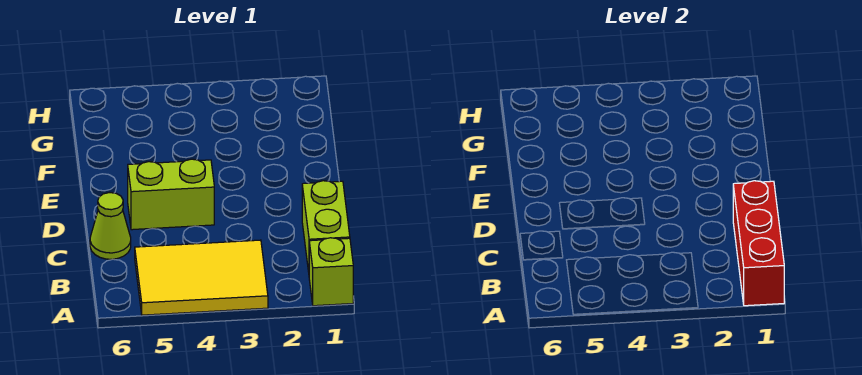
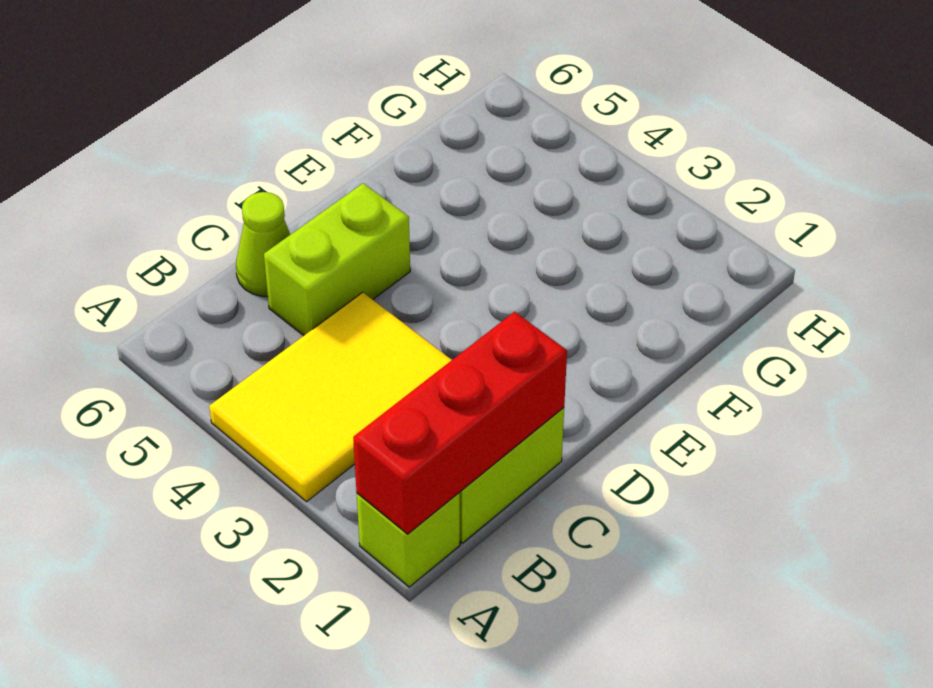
yellow tile A3:B5 level 1 -> yellow tile A3:C4 level 1
lime brick D4:D5 level 1 -> lime brick C5:D5 level 1

